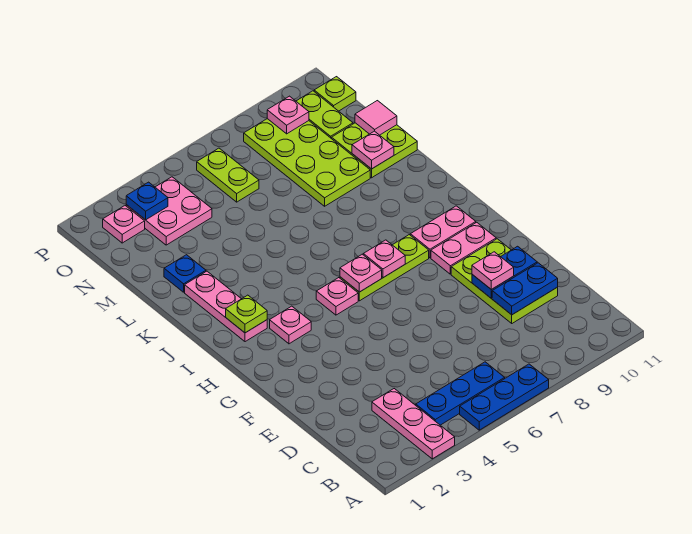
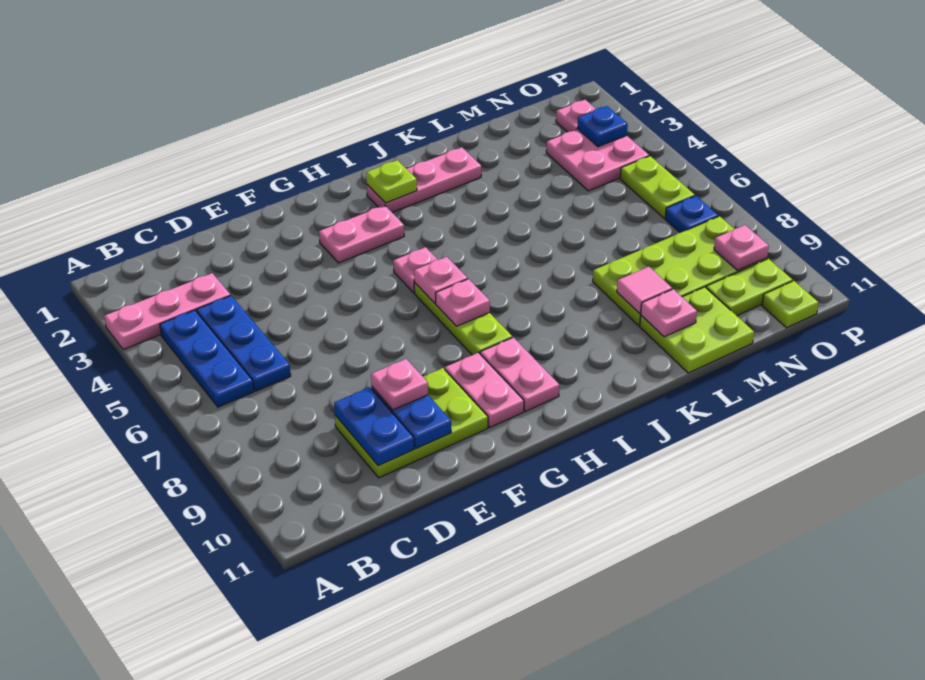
blue plate A5:A7 level 1 -> blue plate C4:C6 level 1
pink plate H3 level 1 -> pink plate G3:H3 level 1
blue plate L2 level 1 -> blue plate O7 level 1
pink tile M11 level 2 -> pink tile L9 level 2
lime plate N6:O6 level 1 -> lime plate O5:O6 level 1

